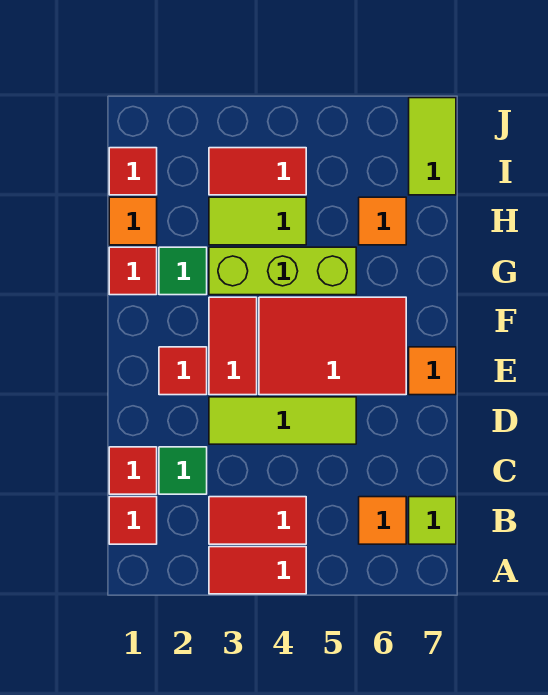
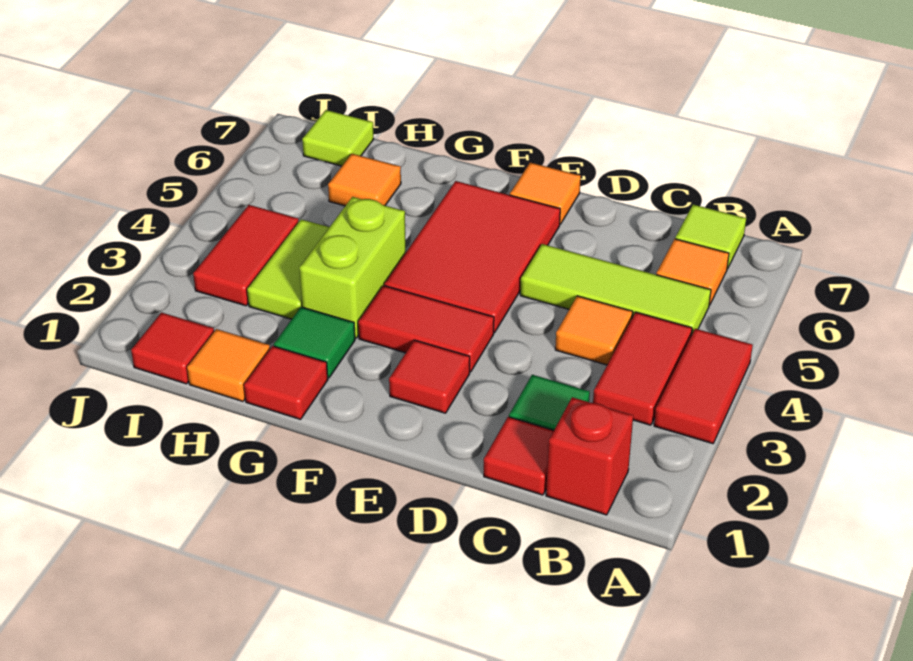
red tile B1 level 1 -> red brick B1 level 1
none -> orange tile C4 level 1
lime tile D3:D5 level 1 -> lime tile B5:D5 level 1
lime brick G3:G5 level 1 -> lime brick G3:G4 level 1
lime tile I7:J7 level 1 -> lime tile I7 level 1

